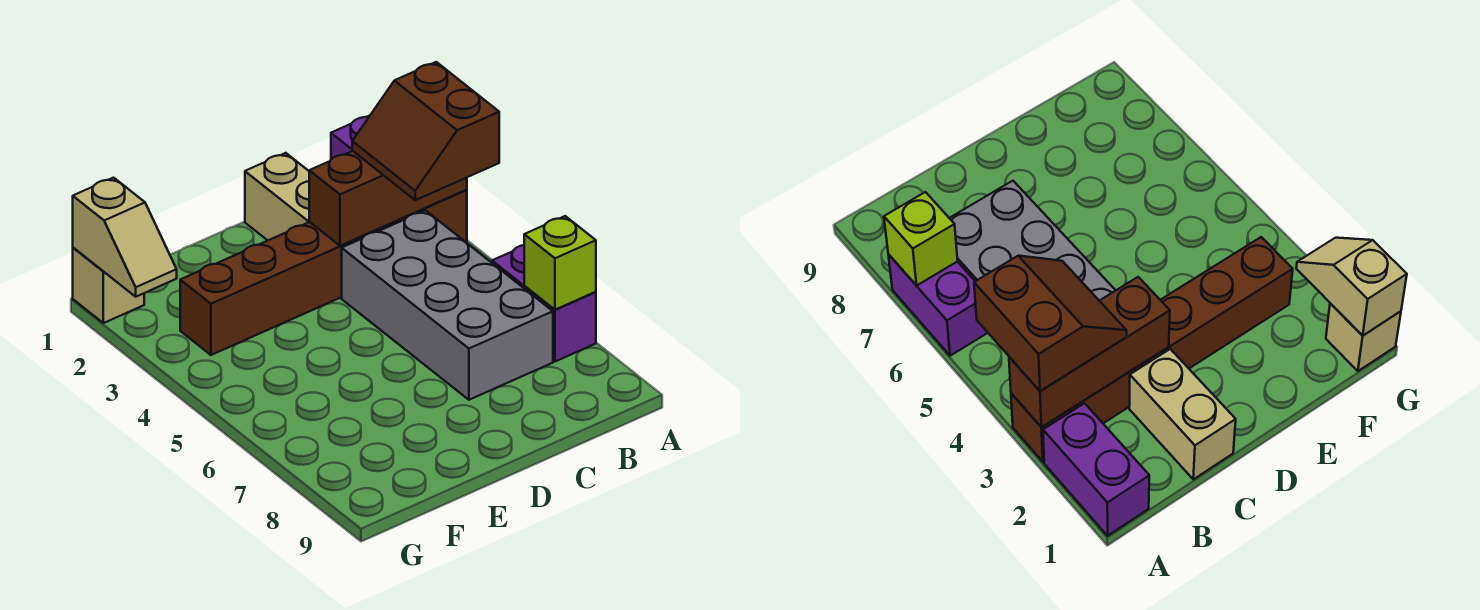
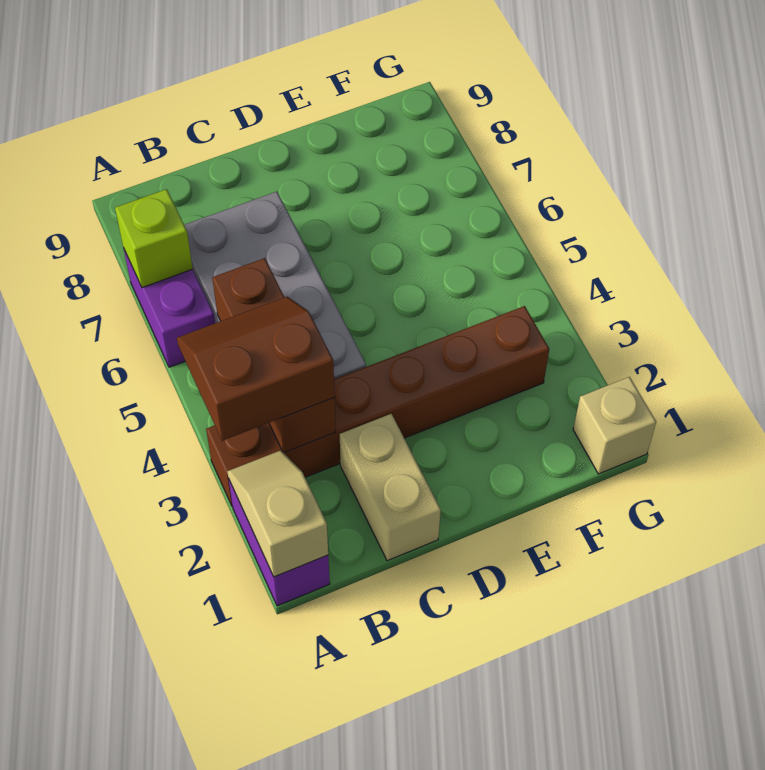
brown brick A3:C3 level 2 -> brown brick B3:B5 level 2
brown slope A3:B4 level 3 top A -> brown slope A3:B4 level 3 top 3
tan slope G1:G2 level 2 top 1 -> tan slope A1:A2 level 2 top 1

